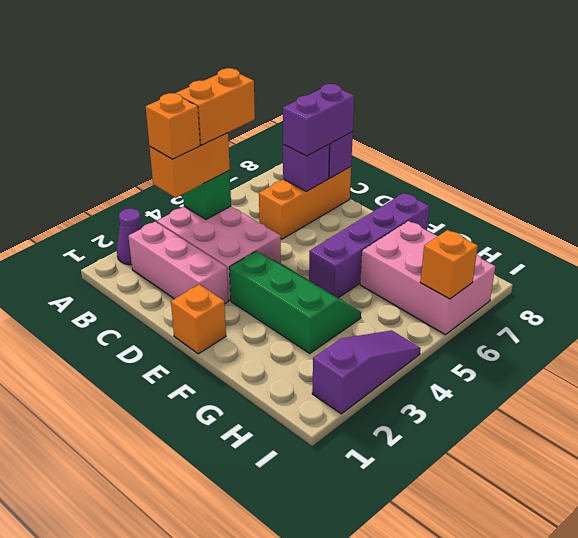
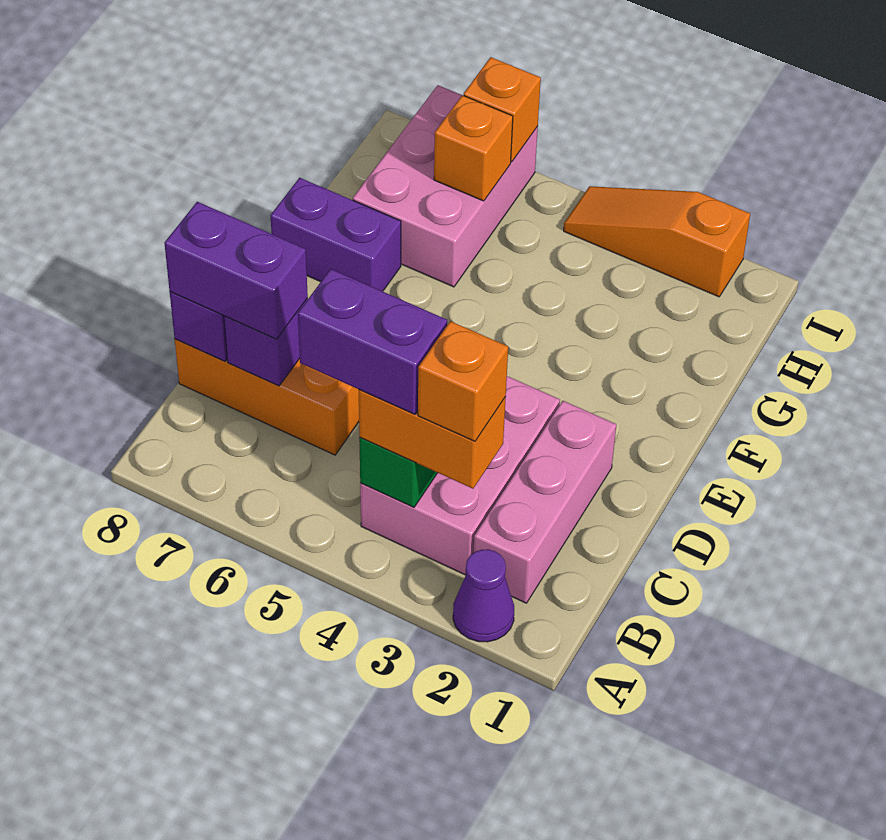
orange brick B4:B5 level 4 -> purple brick B4:B5 level 4
orange brick E1 level 1 -> orange brick H6 level 2
green slope E3:G4 level 1 top 3 -> none
purple brick F5:F8 level 1 -> purple brick F7:F8 level 1
purple slope I2:I4 level 1 top 2 -> orange slope I2:I4 level 1 top 2

